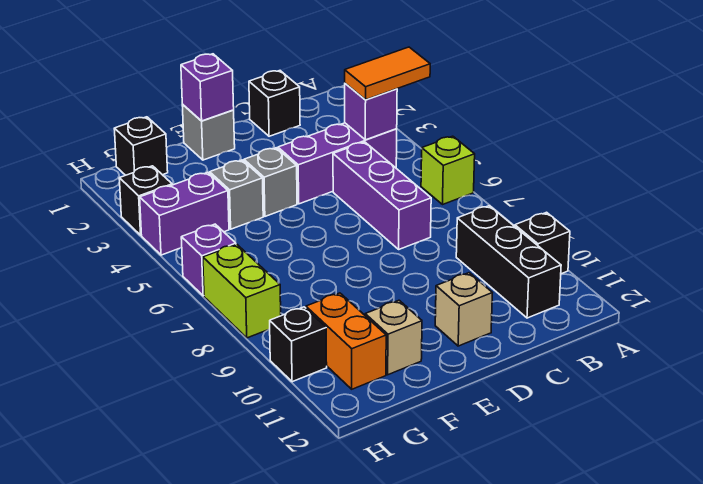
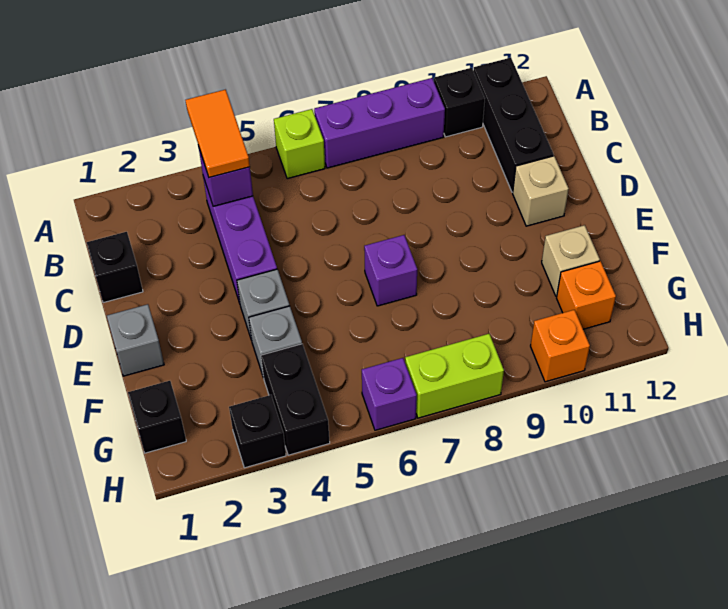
black brick B9:B11 level 1 -> black brick A11:C11 level 1
purple brick C5:C7 level 1 -> purple brick A7:A9 level 1
purple brick E1 level 2 -> purple brick E7 level 1
purple brick G4:H4 level 1 -> black brick G4:H4 level 1
orange brick G10:G11 level 1 -> orange brick G11 level 1
black brick H10 level 1 -> orange brick H10 level 1

